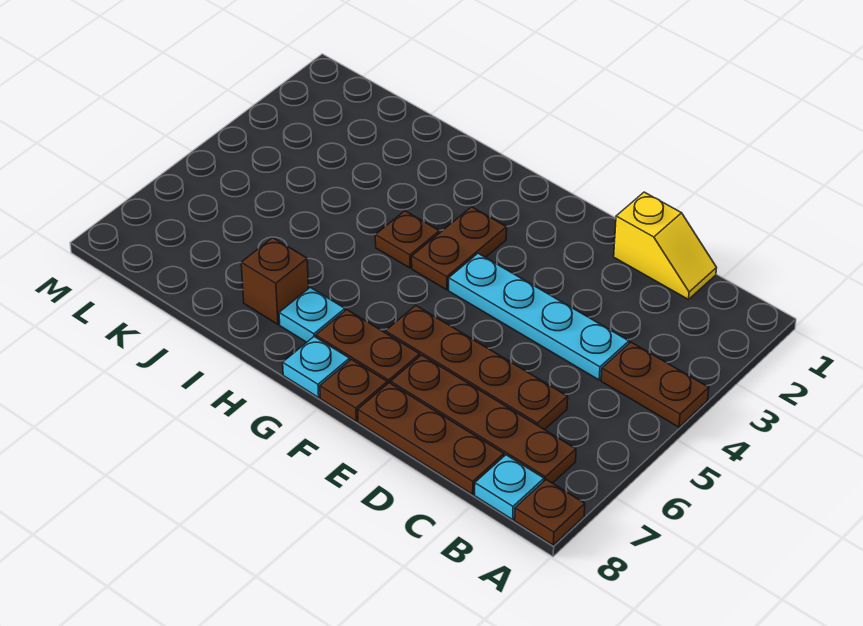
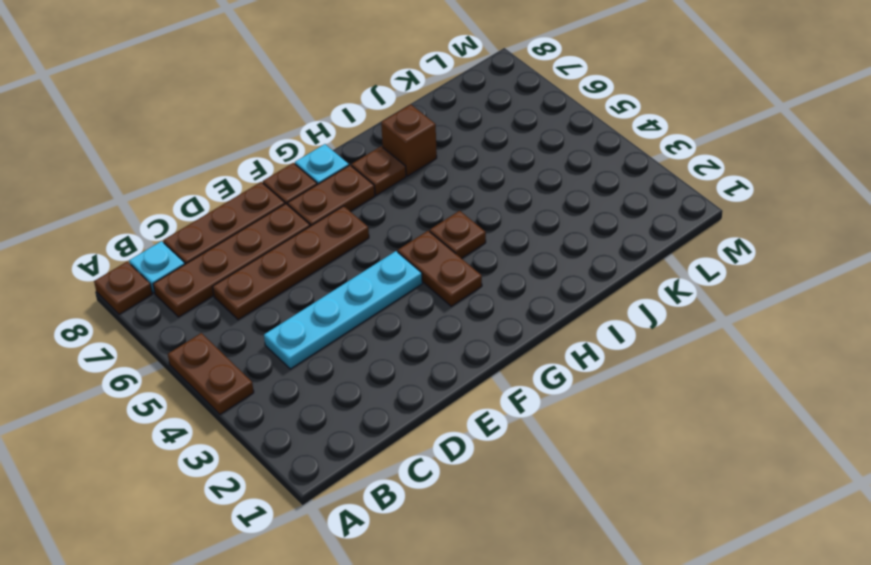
brown plate A4:B4 level 1 -> brown plate A4:A5 level 1
yellow slope C1:D1 level 1 top D -> none
cyan plate H7 level 1 -> brown plate H7 level 1

